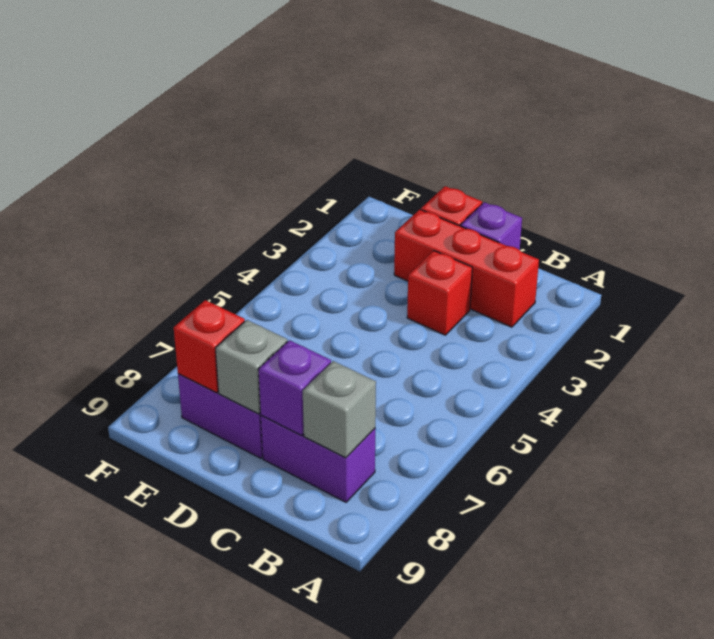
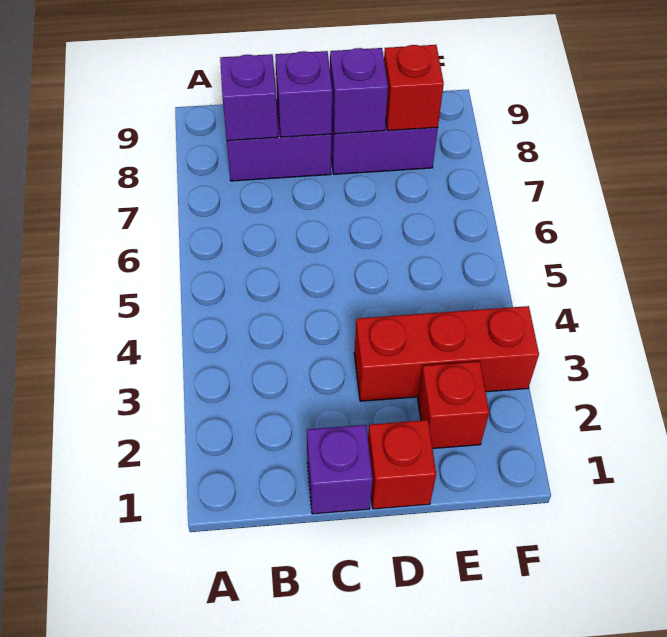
red brick B2:D2 level 1 -> red brick D3:F3 level 1
grey brick B8 level 2 -> purple brick B8 level 2
red brick C3 level 1 -> red brick E2 level 1
grey brick D8 level 2 -> purple brick D8 level 2

